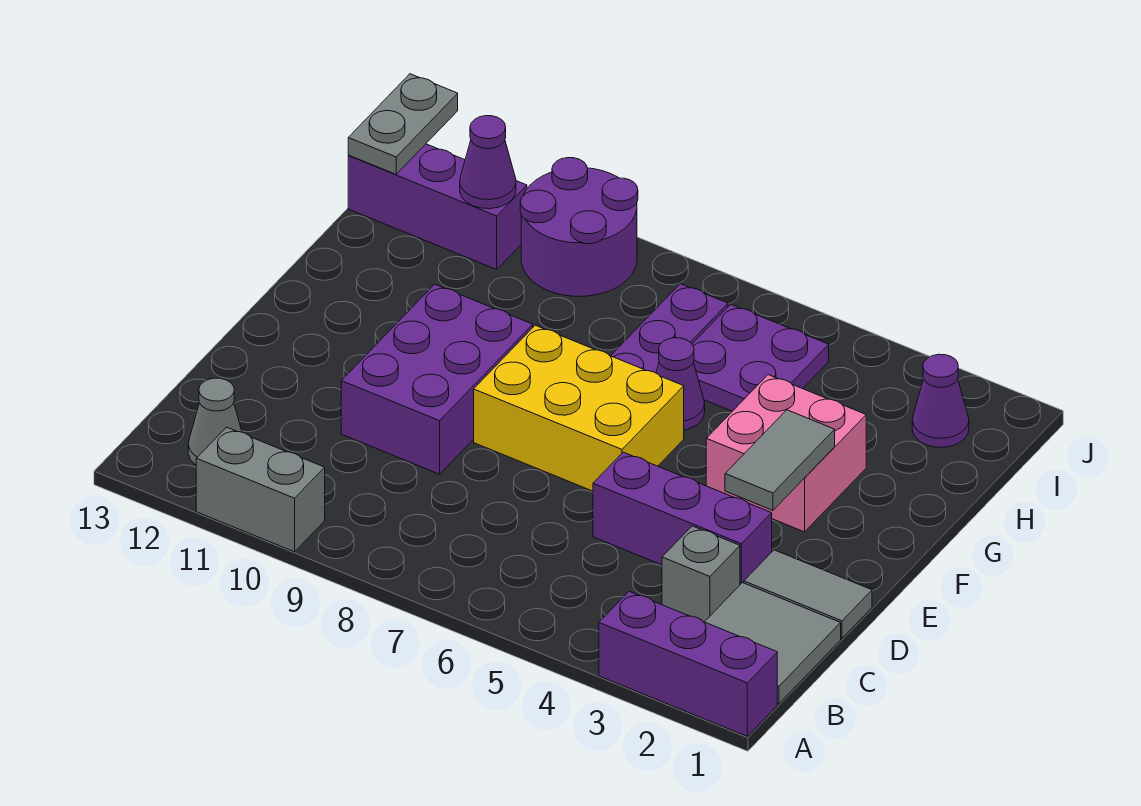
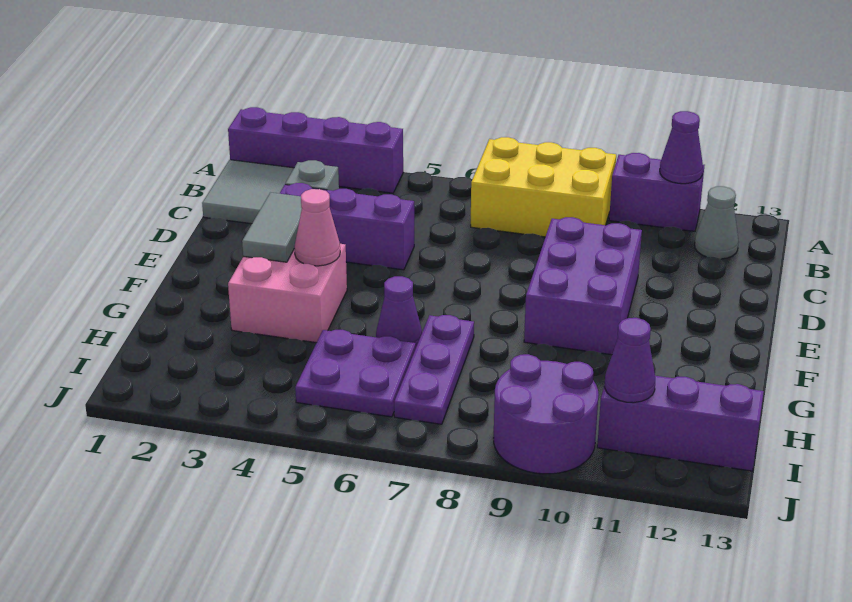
purple brick A1:A3 level 1 -> purple brick A1:A4 level 1
grey brick A10:A11 level 1 -> purple brick A10:A11 level 1
grey tile D1:D2 level 1 -> none
yellow brick E6:F8 level 1 -> yellow brick A7:B9 level 1
none -> pink cone F4 level 2
purple cone I2 level 1 -> purple cone A11 level 2
grey plate I13:J13 level 2 -> none

